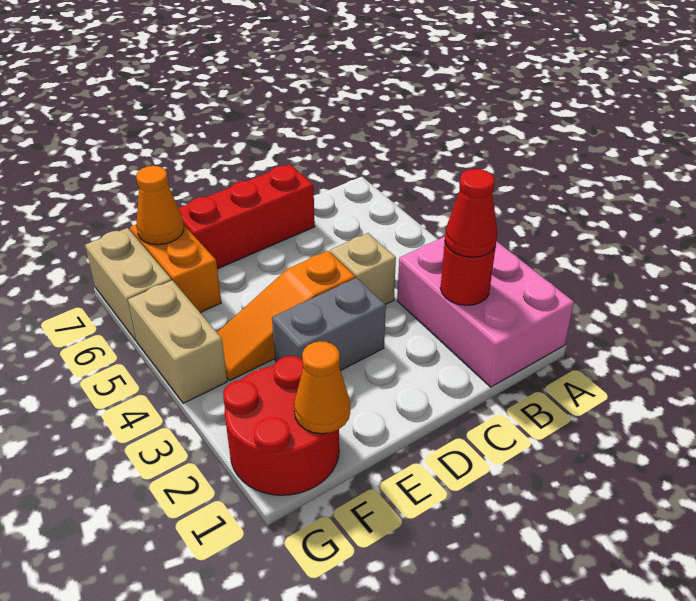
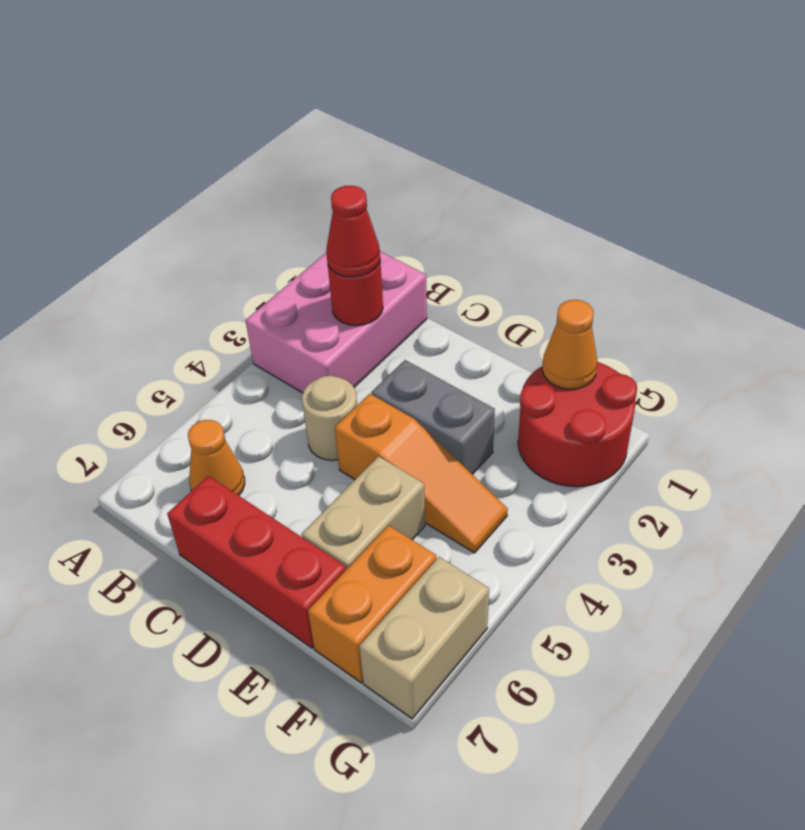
tan brick C4 level 1 -> tan round brick C4 level 1
orange cone F7 level 2 -> orange cone B6 level 1
tan brick G4:G5 level 1 -> tan brick E5:E6 level 1

